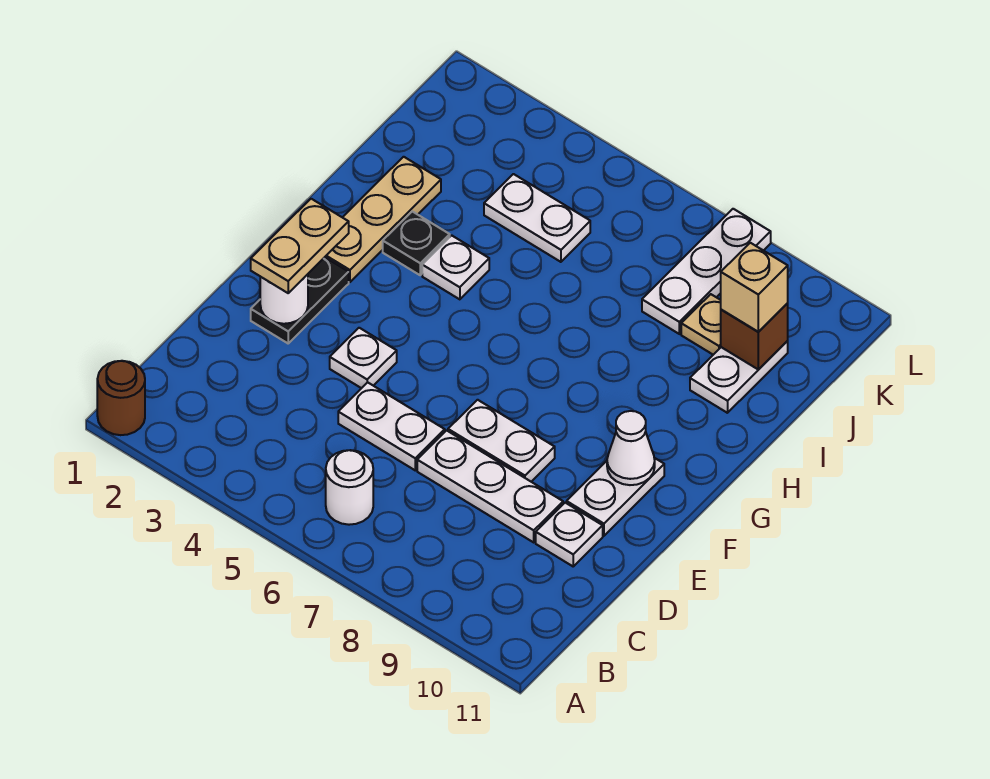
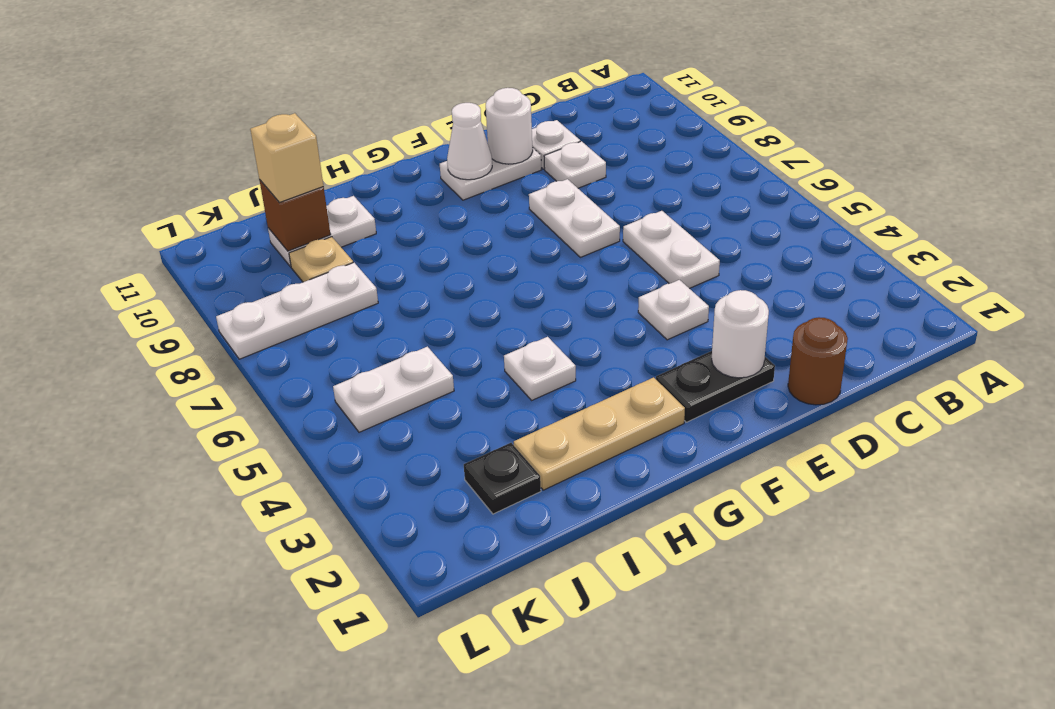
brown round brick A1 level 1 -> brown round brick D1 level 1
white round brick B6 level 1 -> white round brick E10 level 2
white plate D7:D9 level 1 -> white plate D9 level 1
tan plate E2:F2 level 3 -> none
black plate H3 level 1 -> black plate J2 level 1
white plate J4:J5 level 1 -> white plate J5:K5 level 1

